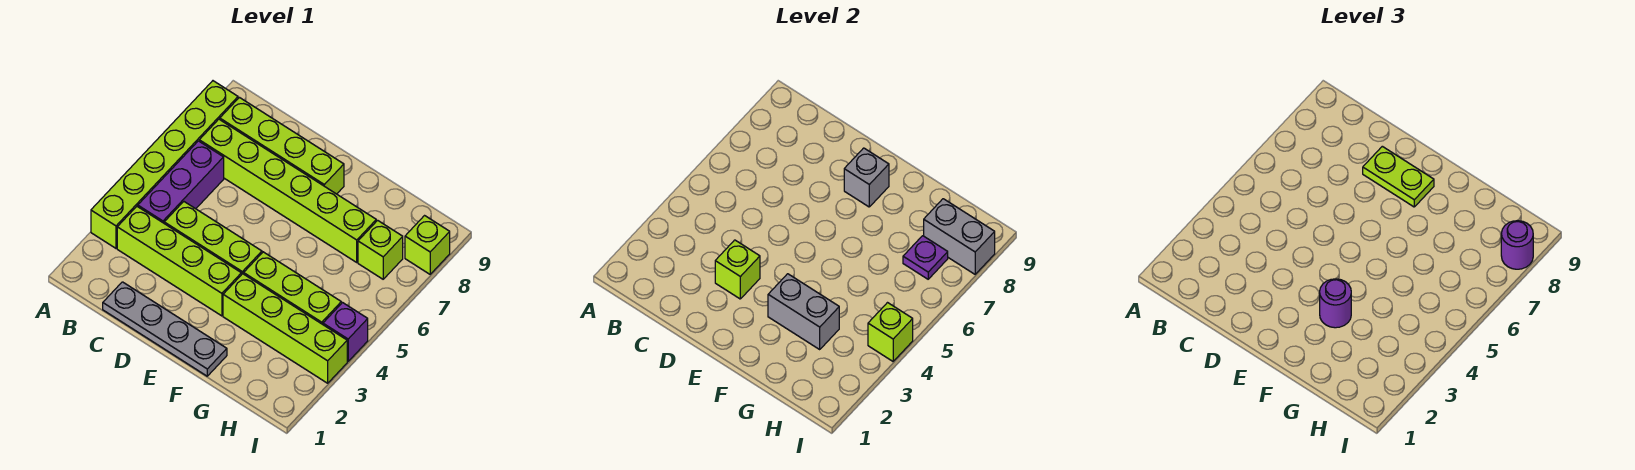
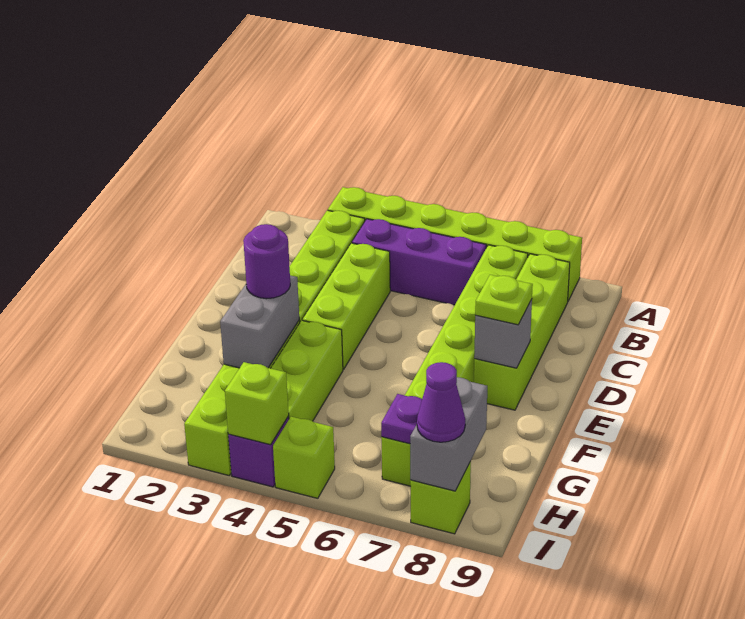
grey plate C1:F1 level 1 -> none
lime brick D3 level 2 -> lime brick I5 level 1
lime plate D8:E8 level 3 -> lime plate E8 level 3
purple round brick I8 level 3 -> purple cone I8 level 3

